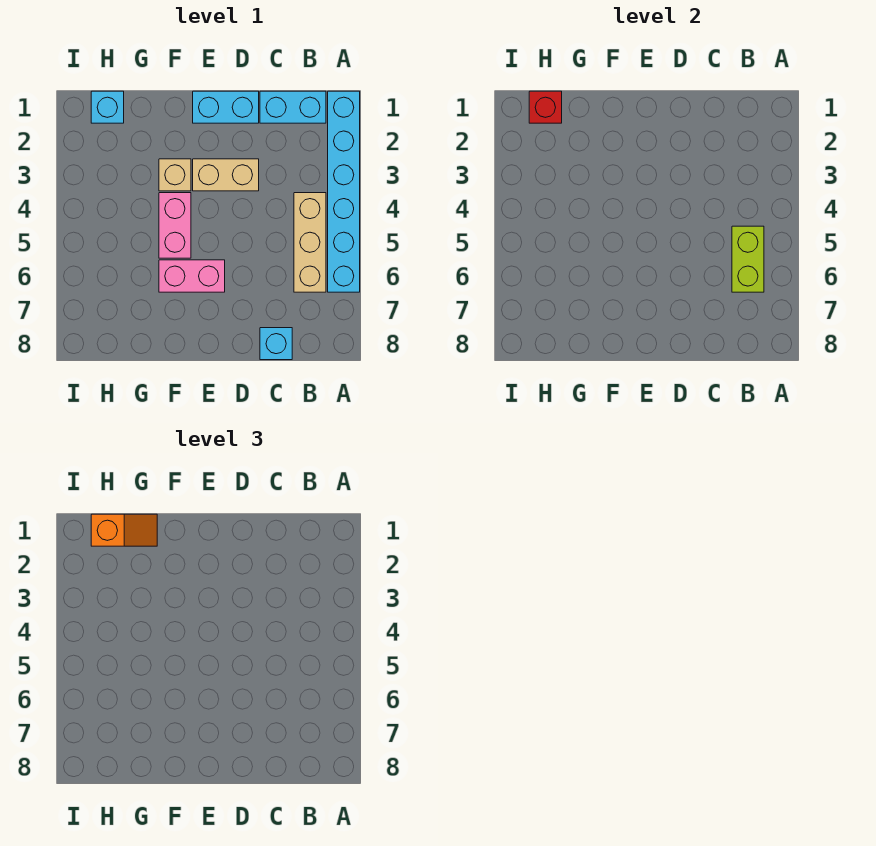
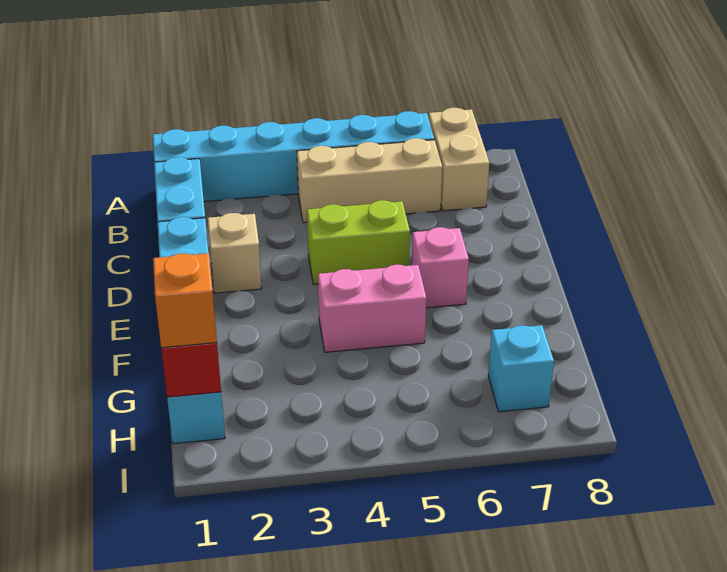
lime brick B5:B6 level 2 -> lime brick D4:D5 level 1
cyan brick C8 level 1 -> cyan brick H7 level 1
tan brick D3:E3 level 1 -> tan brick A7:B7 level 1
pink brick E6:F6 level 1 -> pink brick E6 level 1
tan brick F3 level 1 -> tan brick D2 level 1

